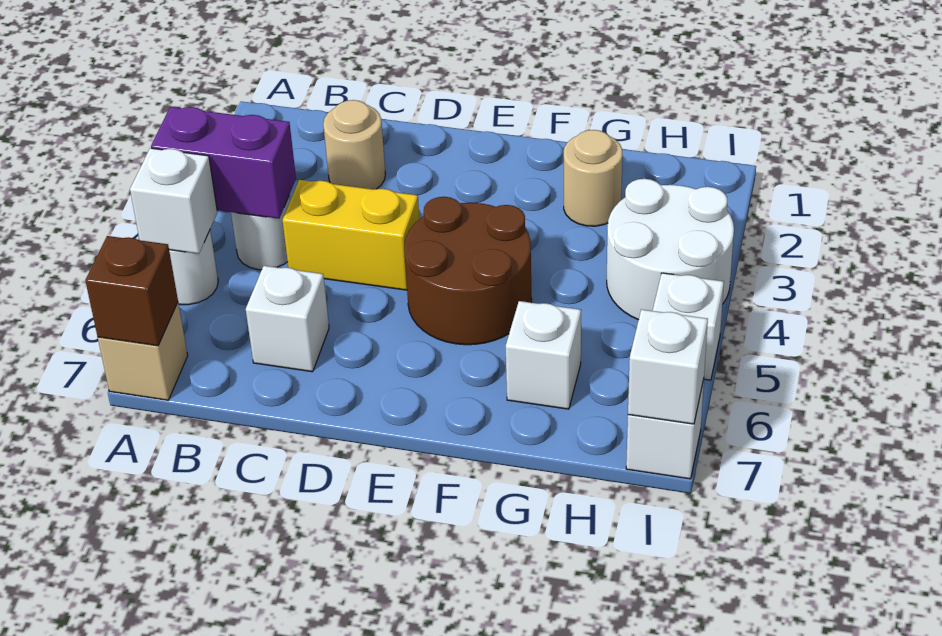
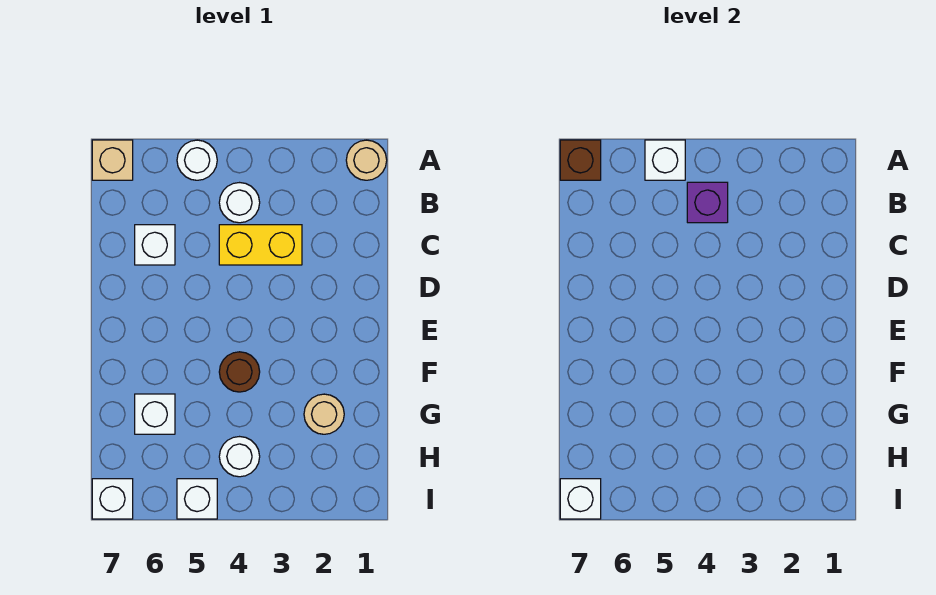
purple brick A4:B4 level 2 -> purple brick B4 level 2
tan round brick C2 level 1 -> tan round brick A1 level 1
yellow brick C4:D4 level 1 -> yellow brick C3:C4 level 1
brown round brick E4:F5 level 1 -> brown round brick F4 level 1
white round brick H3:I4 level 1 -> white round brick H4 level 1

